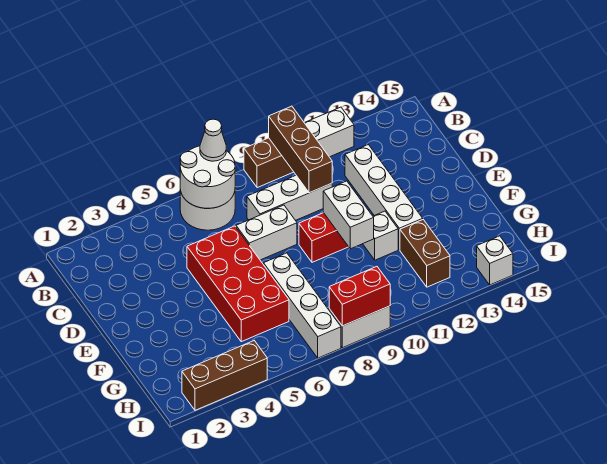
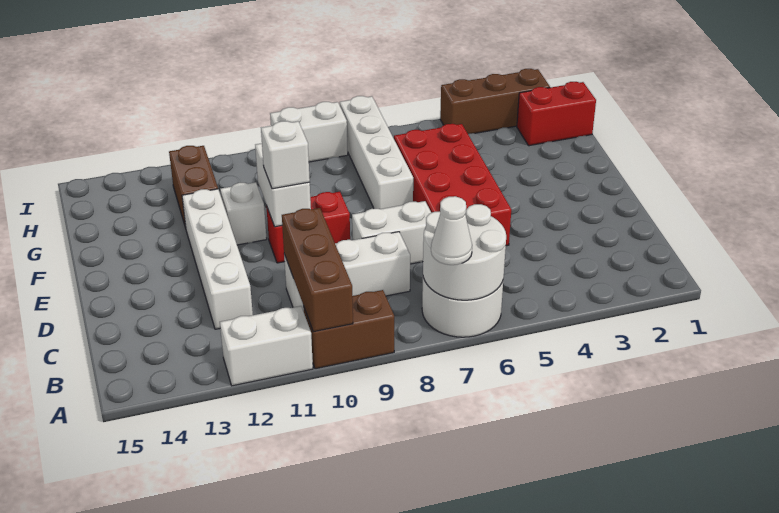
red brick I8:I9 level 2 -> red brick H1:H2 level 1
white brick I14 level 1 -> white brick E10 level 3

